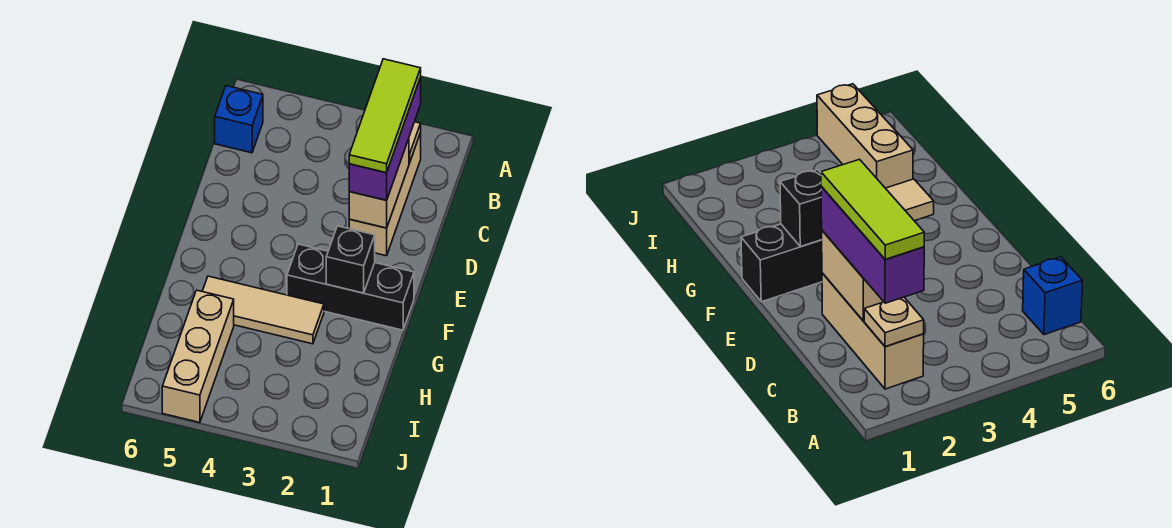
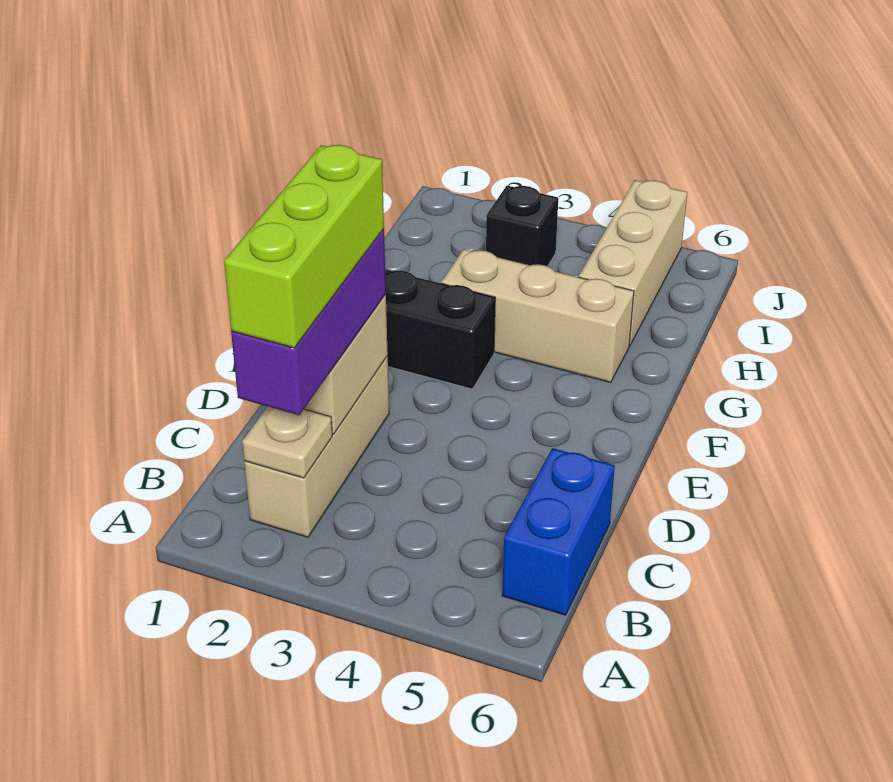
lime tile B2:D2 level 4 -> lime brick B2:D2 level 4
blue brick B6 level 1 -> blue brick B6:C6 level 1
black brick F2 level 2 -> black brick I3 level 1
tan tile G3:G5 level 1 -> tan brick G3:G5 level 1

